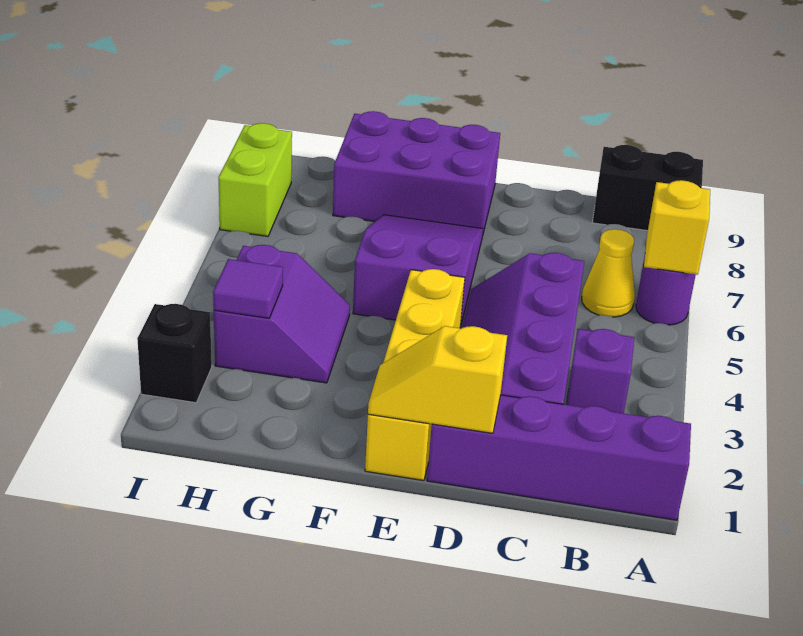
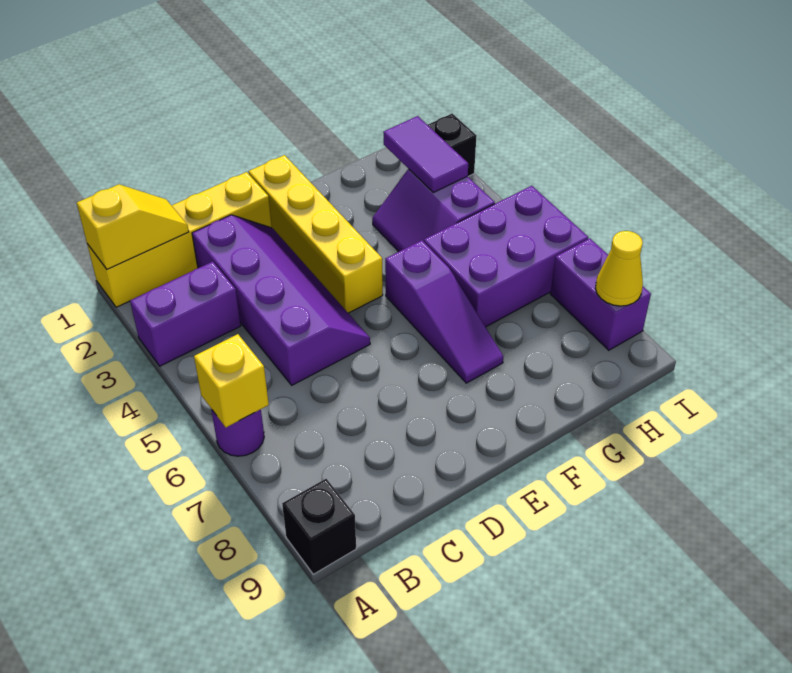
purple brick A1:D1 level 1 -> yellow brick A1:D1 level 1
black brick A9:B9 level 1 -> black brick A9 level 1
purple brick B3 level 1 -> purple brick A3:B3 level 1
yellow cone B6 level 1 -> yellow cone I8 level 2
yellow slope D1:E1 level 2 top D -> yellow slope A1:B1 level 2 top A
purple slope E5:F7 level 1 top 5 -> purple slope F5:F7 level 1 top 5
purple brick E8:G9 level 1 -> purple brick G5:I6 level 1
purple tile H3 level 2 -> purple tile H2:H3 level 2
lime brick I7:I8 level 1 -> purple brick I7:I8 level 1

